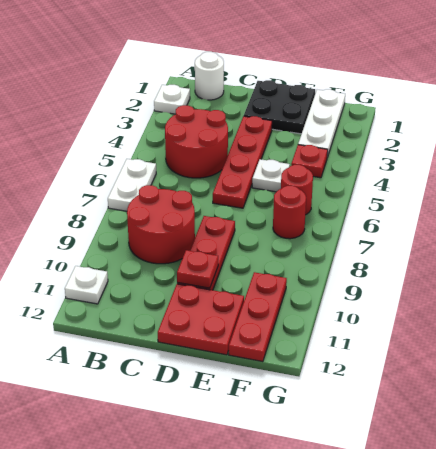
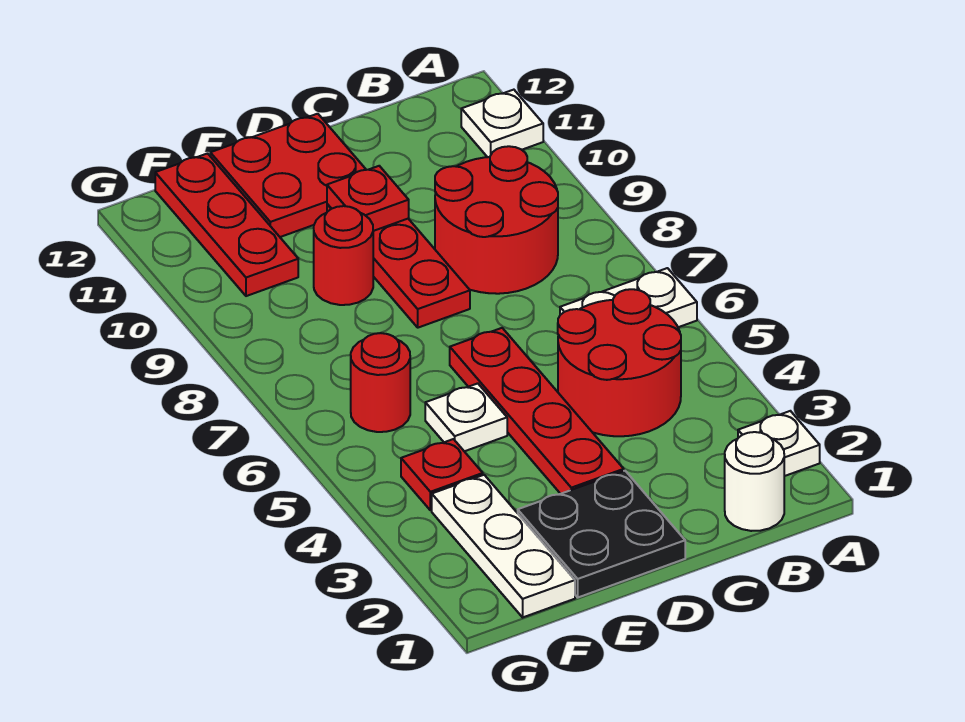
white plate A6:A7 level 1 -> white plate A6:B6 level 1
red round brick F7 level 1 -> red round brick E9 level 1

